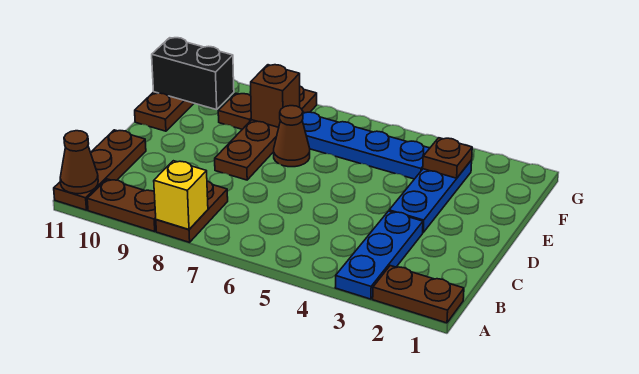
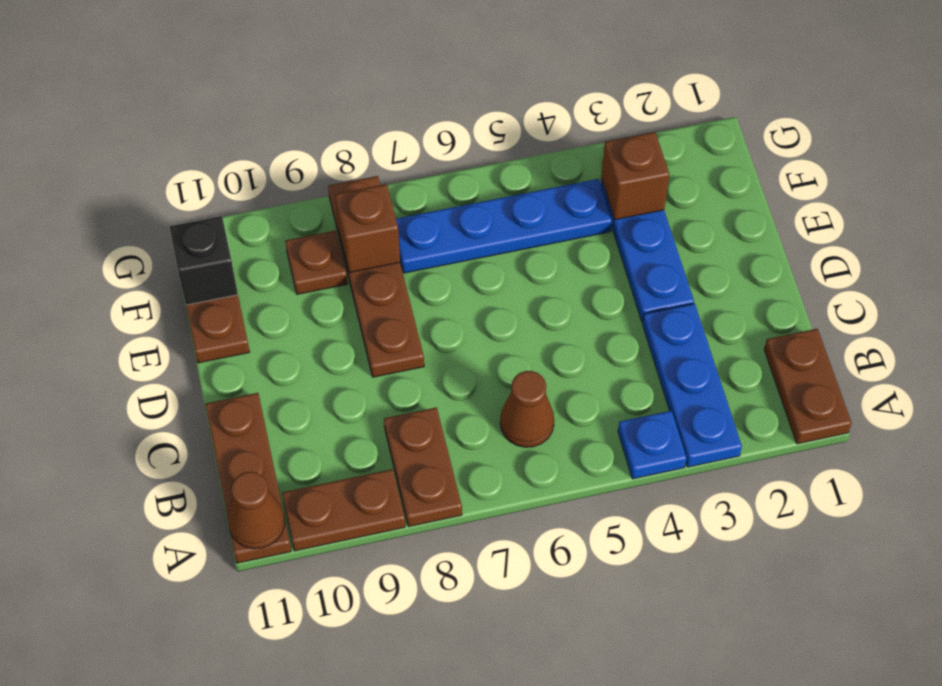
brown plate A1:A2 level 1 -> brown plate A1:B1 level 1
none -> blue plate A4 level 1
yellow brick A8 level 2 -> none
brown cone E7 level 1 -> brown cone B6 level 1
brown plate F3 level 2 -> brown brick F3 level 2
black brick F10:F11 level 2 -> black brick F11 level 2

